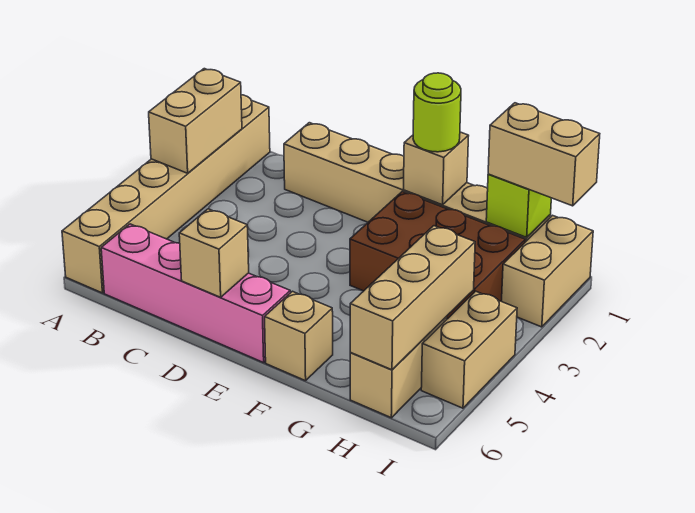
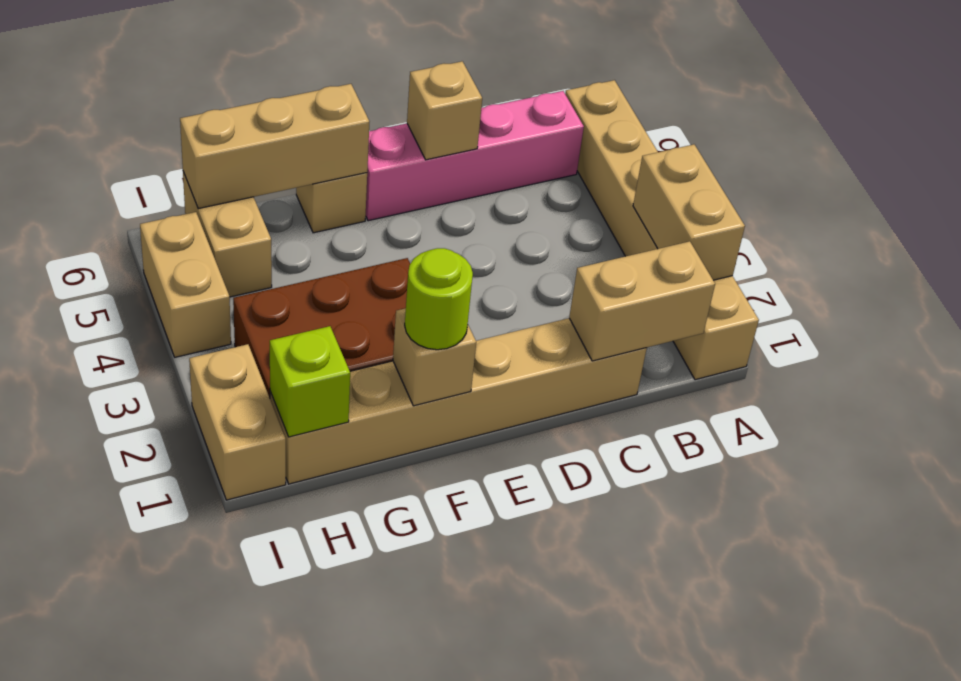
tan brick H1:I1 level 3 -> tan brick B1:C1 level 2
tan brick H4:H6 level 2 -> tan brick F6:H6 level 2

